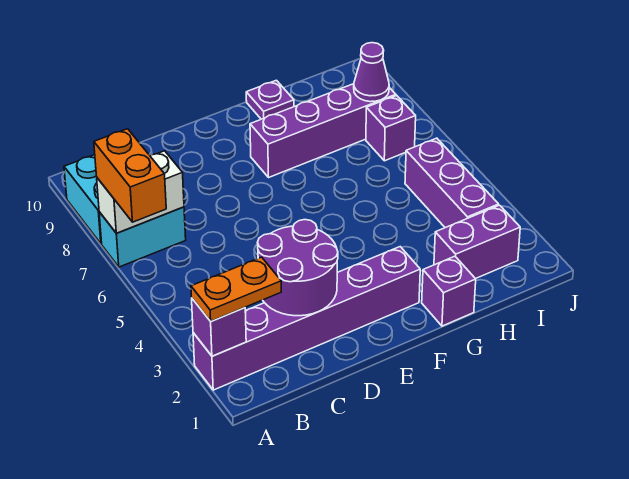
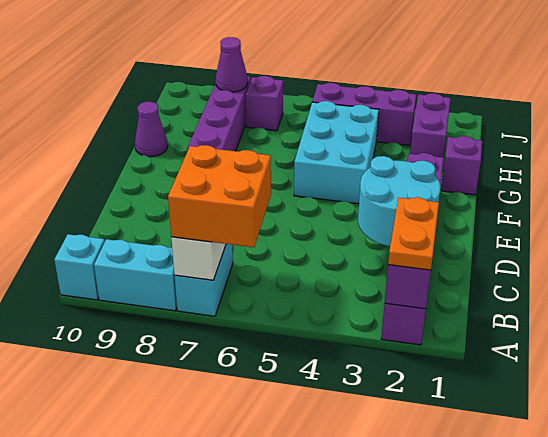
orange brick A6:A7 level 3 -> orange brick A6:B7 level 3
none -> cyan brick A10 level 1
purple round brick C2:D3 level 2 -> cyan round brick C2:D3 level 2
none -> cyan brick F4:H5 level 1
purple plate G10 level 1 -> purple cone G10 level 1

